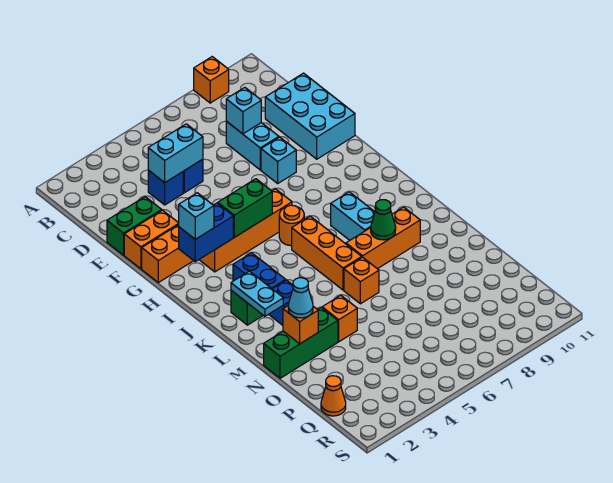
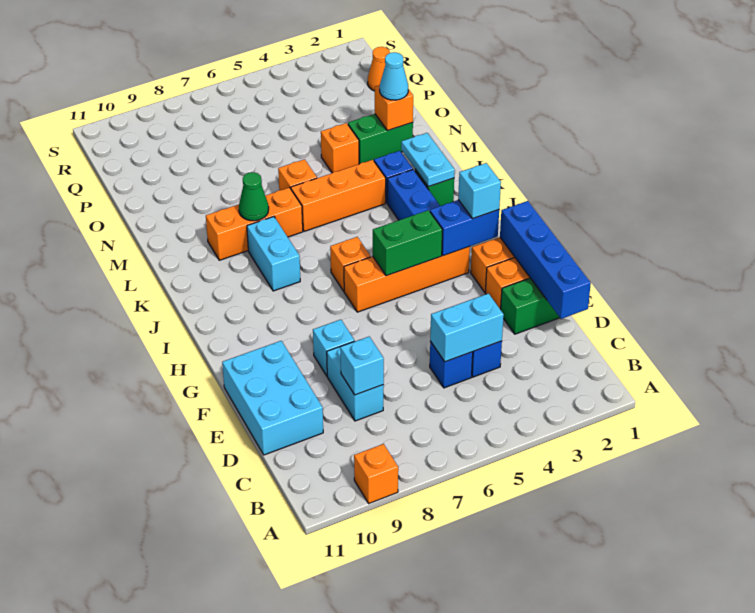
none -> blue brick D1:G1 level 2
orange round brick I6 level 1 -> orange brick I6 level 1
orange brick J6:L6 level 1 -> orange brick L4:L6 level 1
green brick N1:N3 level 1 -> green brick N2:N3 level 1

